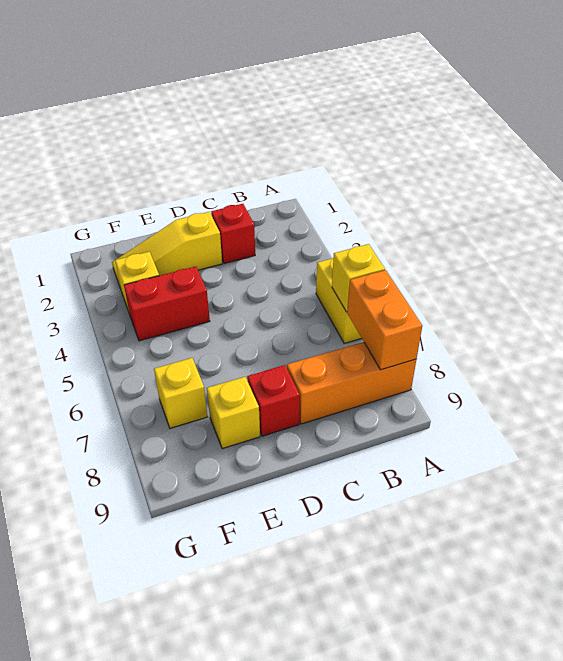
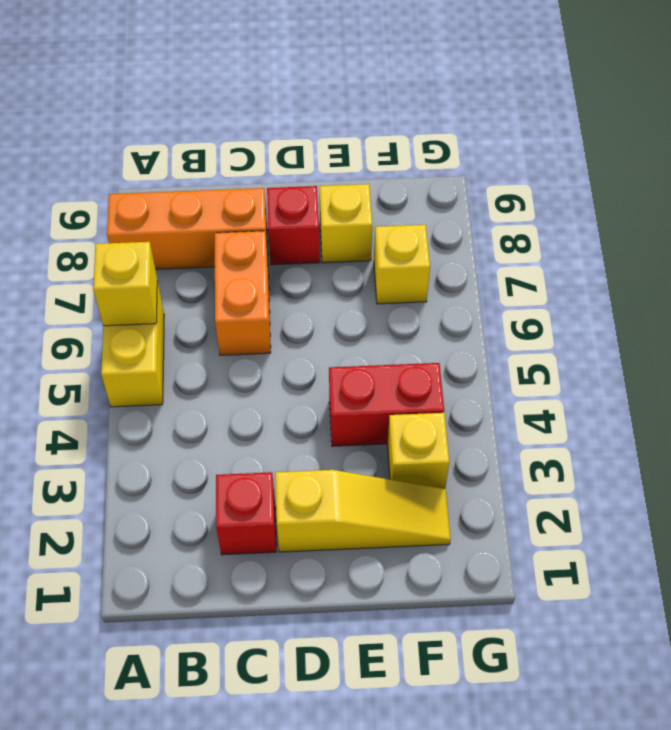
orange brick A7:A8 level 2 -> orange brick C6:C7 level 1

